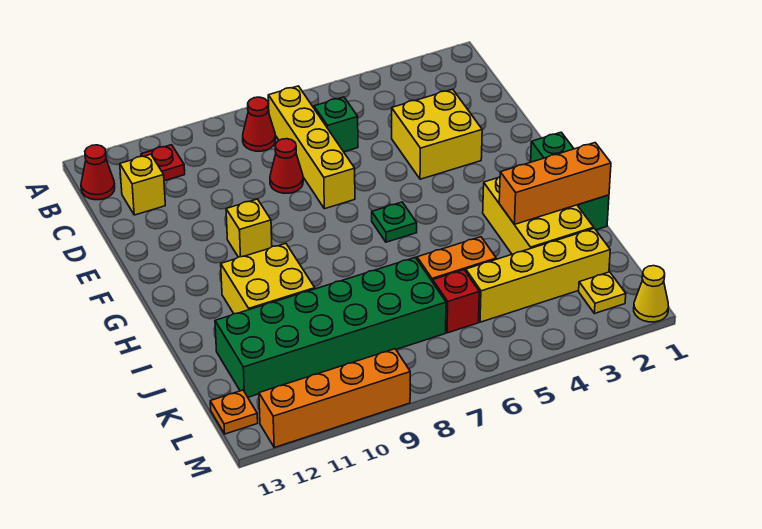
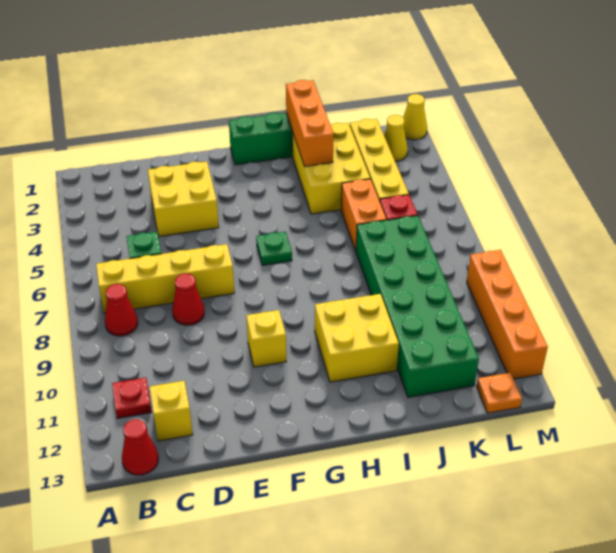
yellow brick H2:J3 level 1 -> yellow brick I2:J4 level 1
yellow plate L2 level 1 -> yellow cone L2 level 1

